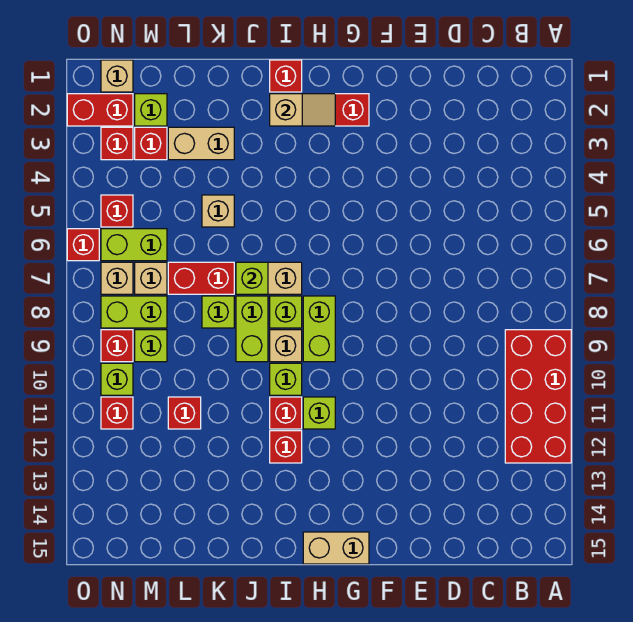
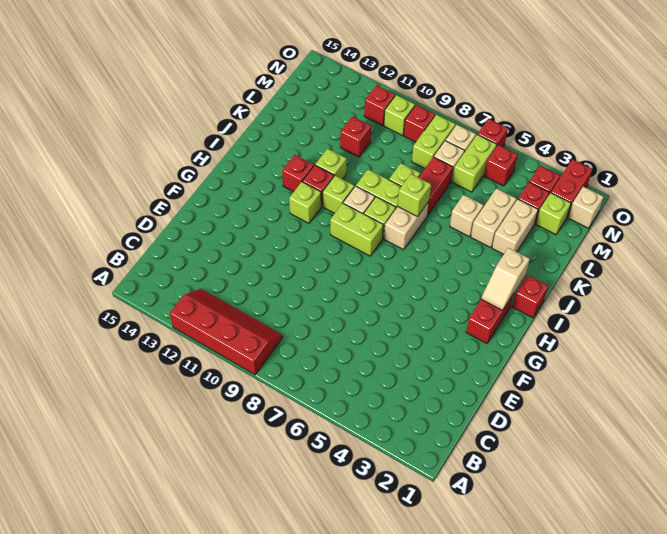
red brick A9:B12 level 1 -> red slope A9:B12 level 1 top A
tan brick G15:H15 level 1 -> tan brick K4:L4 level 1
lime brick M9 level 1 -> lime brick J11 level 1

